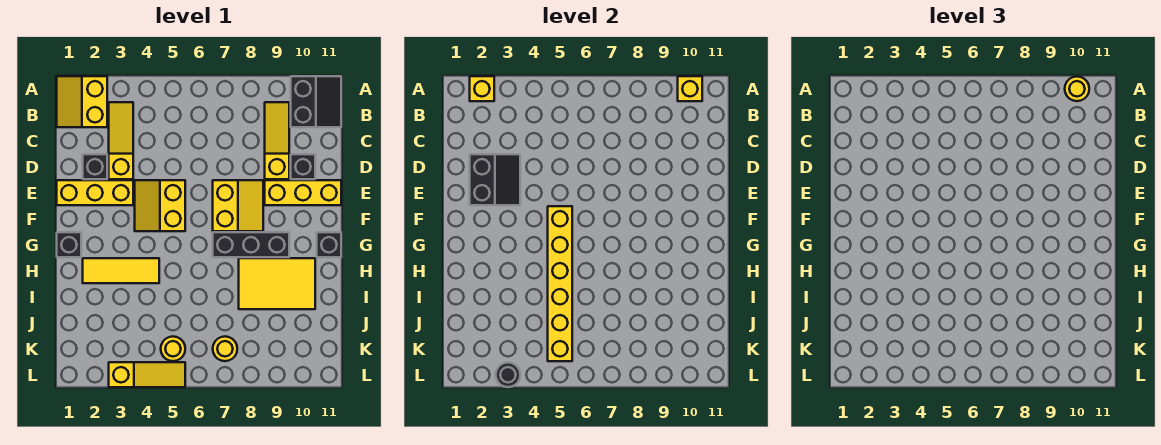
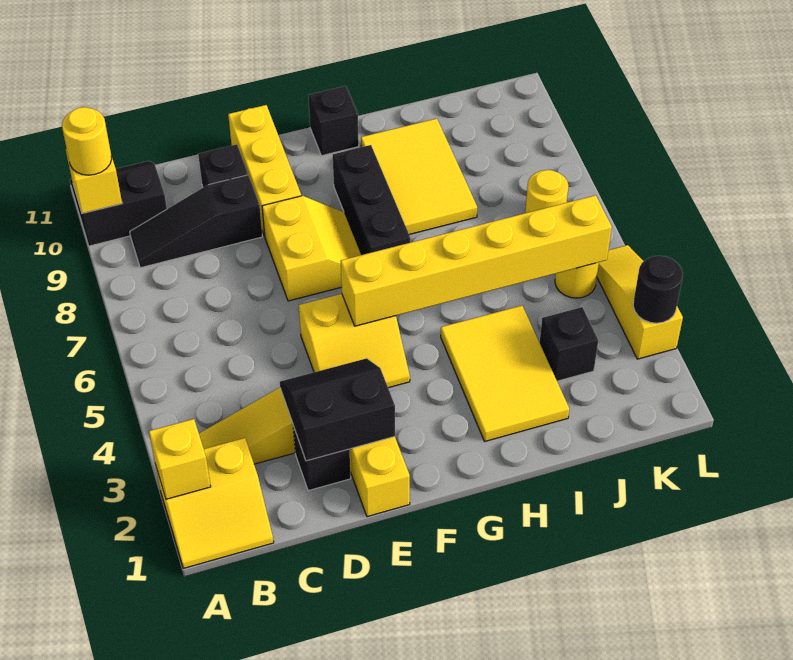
yellow slope B9:D9 level 1 top D -> black slope B9:D9 level 1 top D
yellow slope E7:F8 level 1 top 7 -> yellow slope E7:F8 level 1 top E
black brick G1 level 1 -> black brick J3 level 1
yellow tile H2:H4 level 1 -> yellow tile H2:I4 level 1

